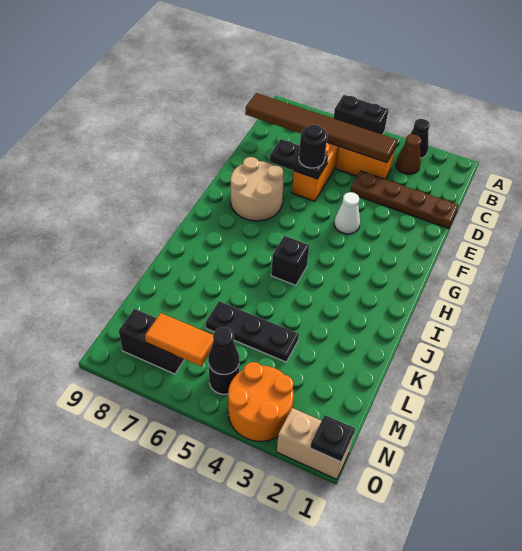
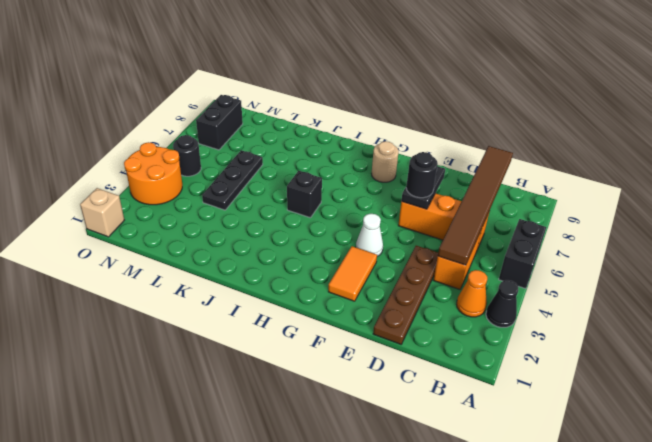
brown cone B3 level 1 -> orange cone B3 level 1
tan round brick F7:G8 level 1 -> tan round brick G8 level 1
black cone N5 level 2 -> none
orange tile N6:N7 level 2 -> orange tile F2:F3 level 1
tan brick O1:O2 level 1 -> tan brick O1 level 1
black plate O1 level 2 -> none

